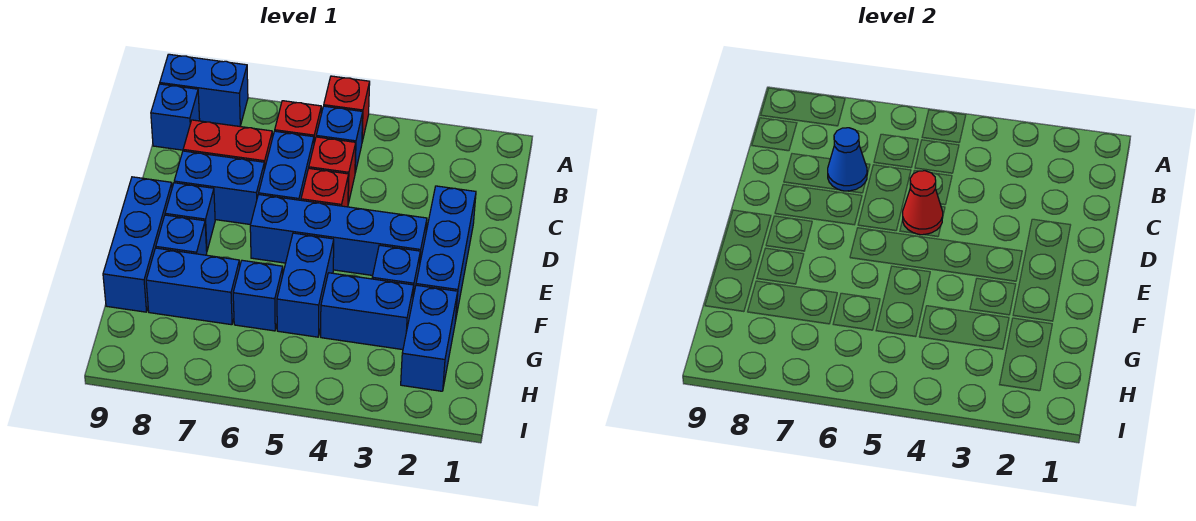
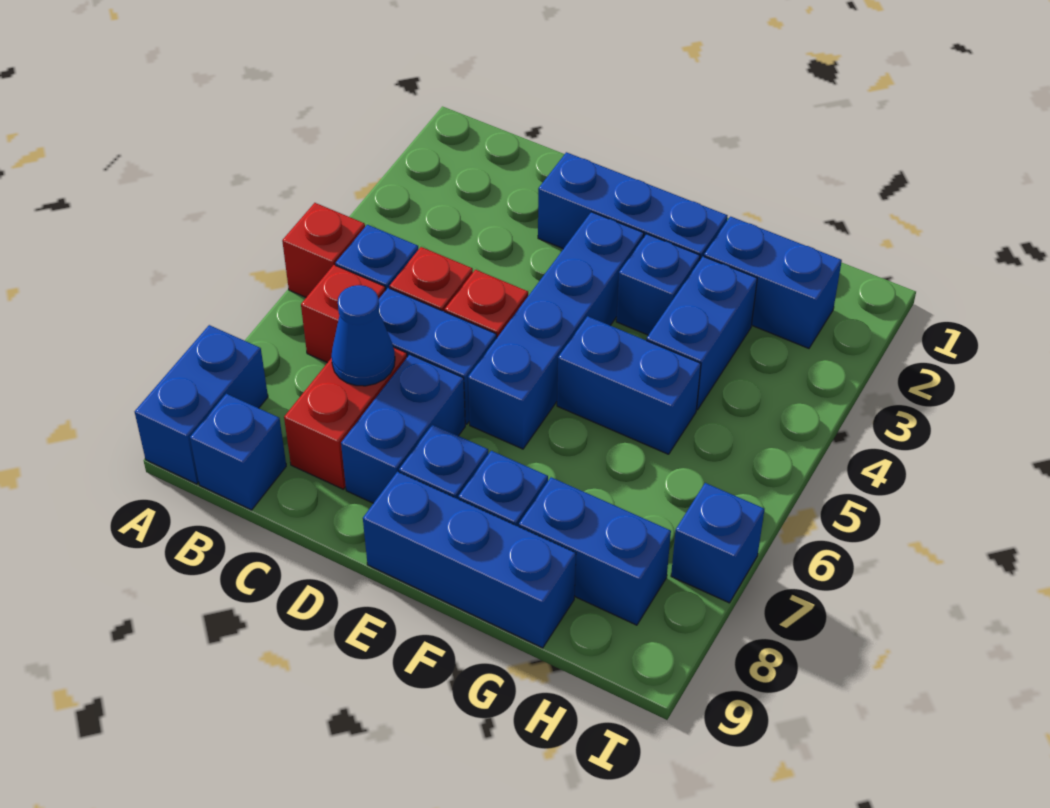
red cone D5 level 2 -> none
blue brick G6 level 1 -> blue brick I7 level 1
blue brick G7:G8 level 1 -> blue brick G8:H8 level 1

